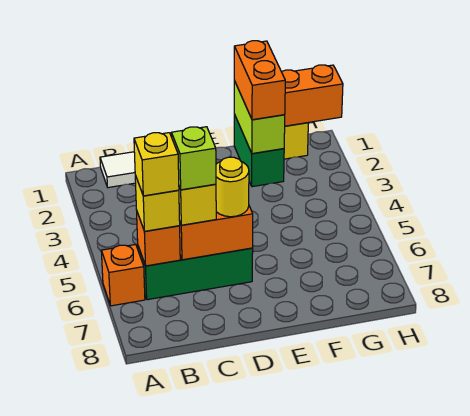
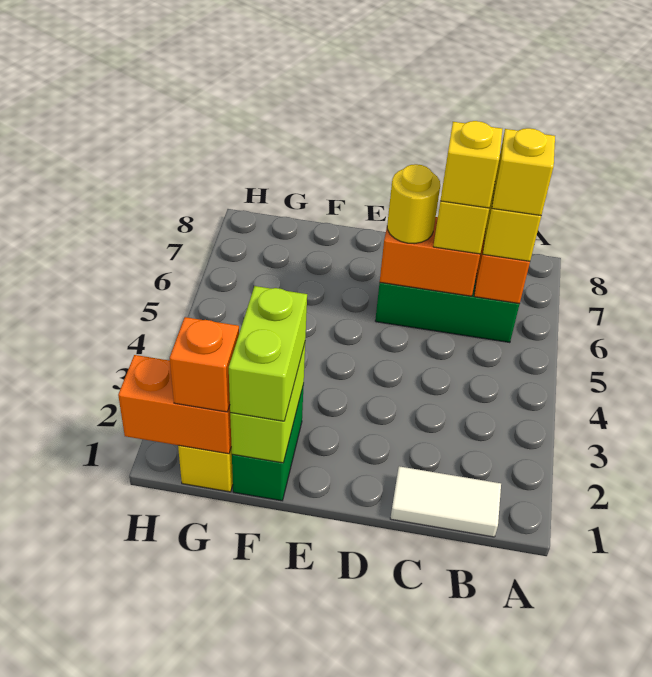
orange brick A6 level 1 -> orange brick G1 level 3
lime brick C6 level 4 -> yellow brick C6 level 4
orange brick F1:F2 level 3 -> lime brick F1:F2 level 3

